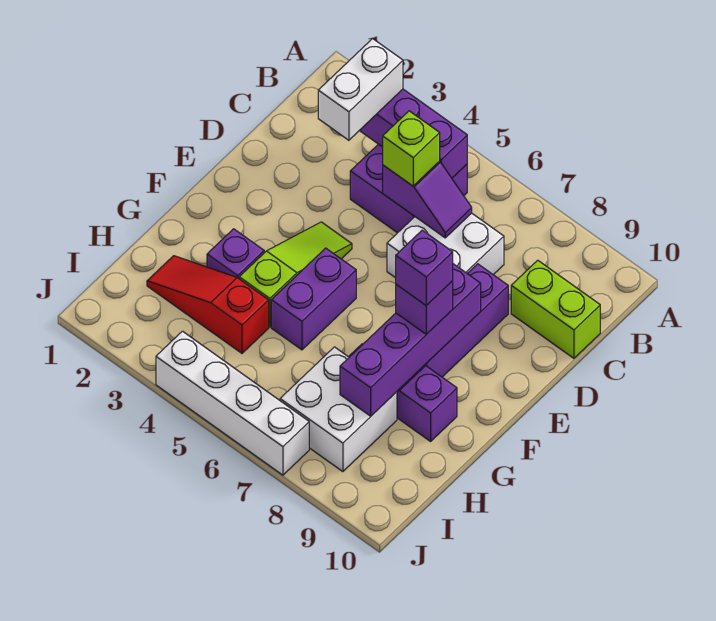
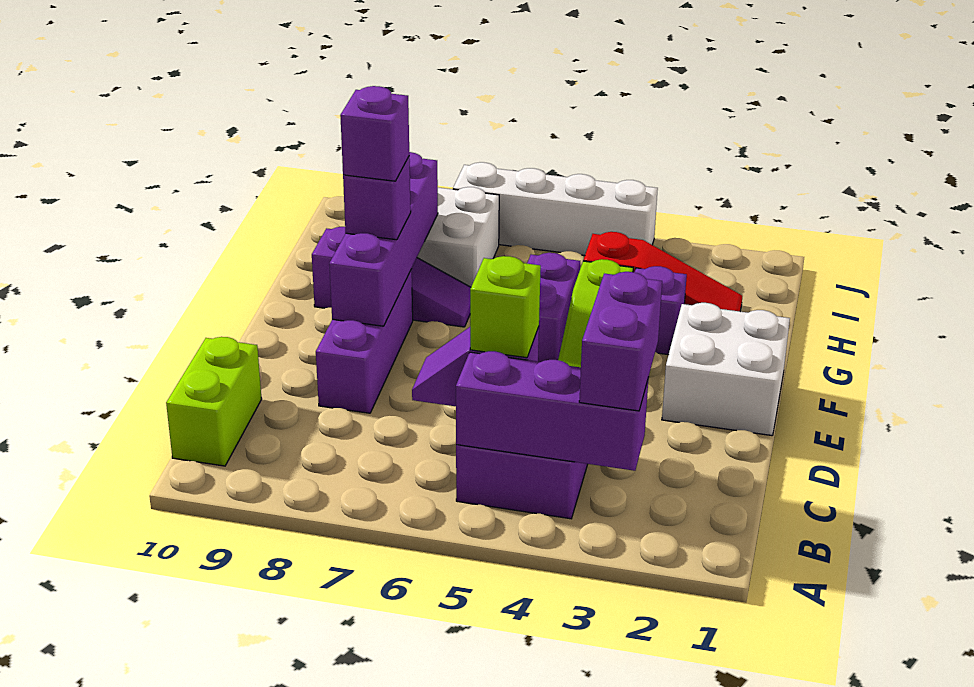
white brick B3:C3 level 3 -> purple brick B3:C3 level 3
white brick C6:D7 level 1 -> white brick E1:F2 level 1
lime brick C9:C10 level 1 -> lime brick B10:C10 level 1

